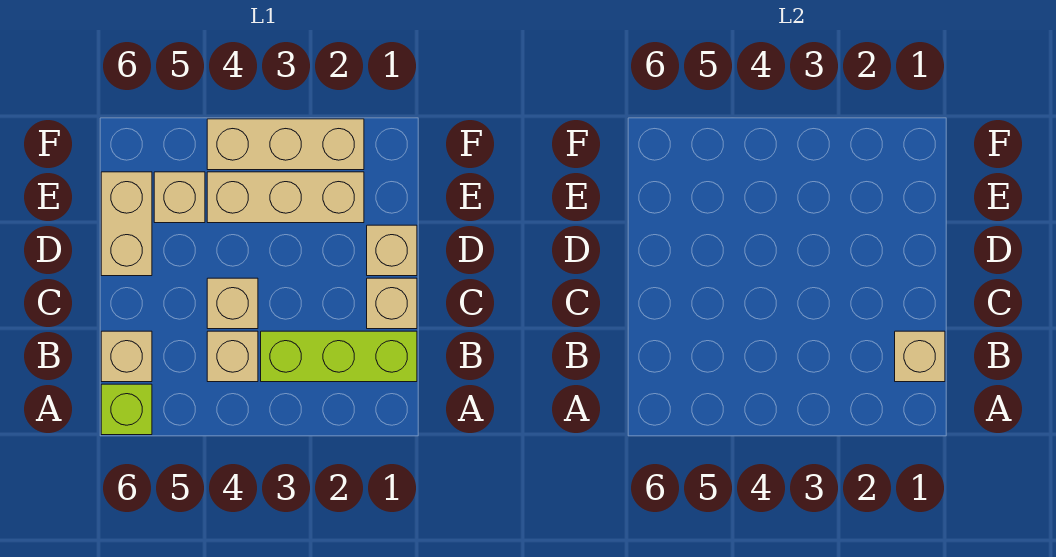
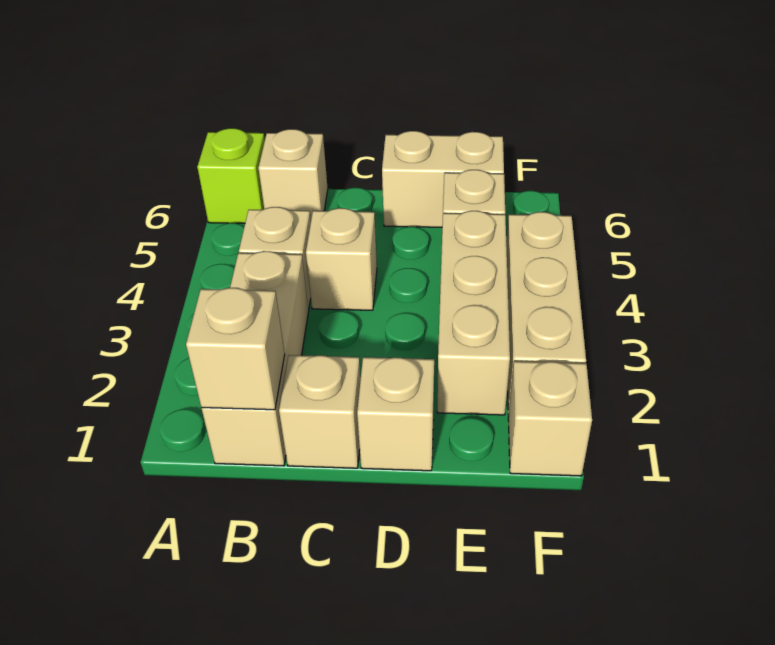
lime brick B1:B3 level 1 -> tan brick B1:B3 level 1
none -> tan brick F1 level 1

